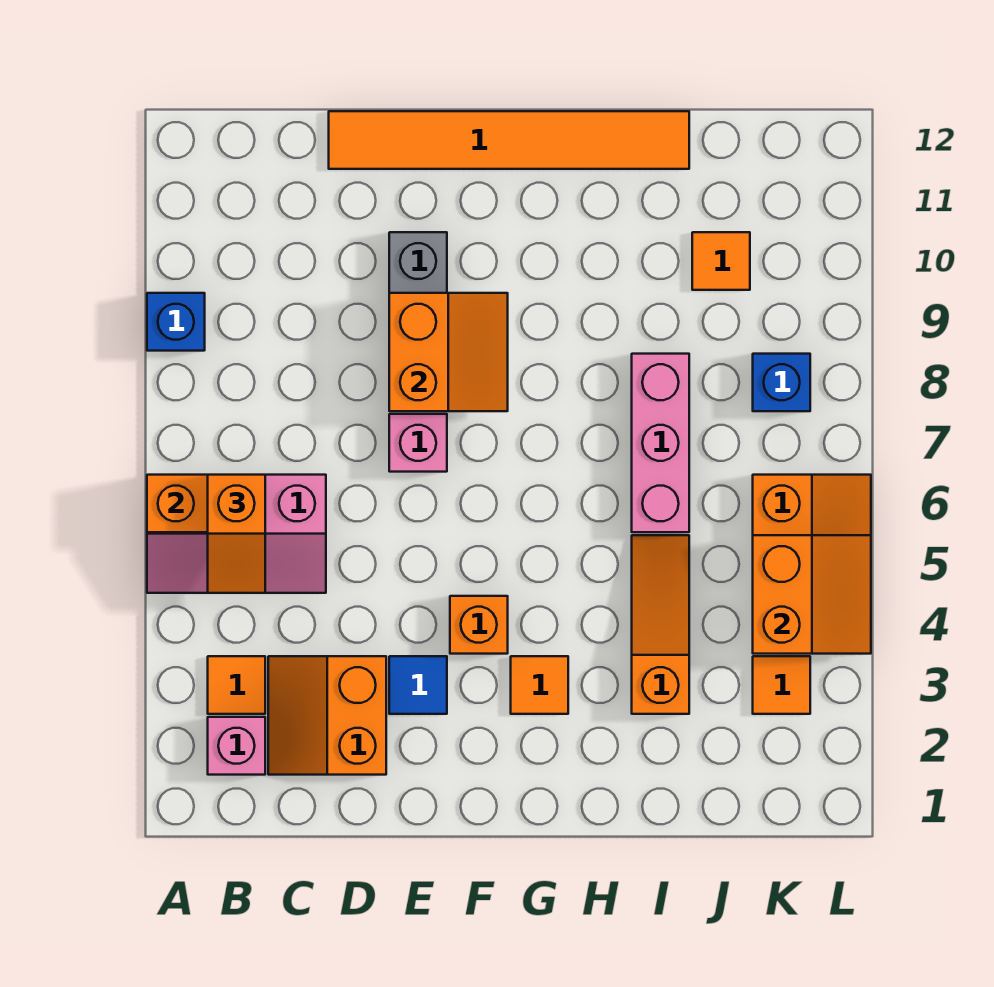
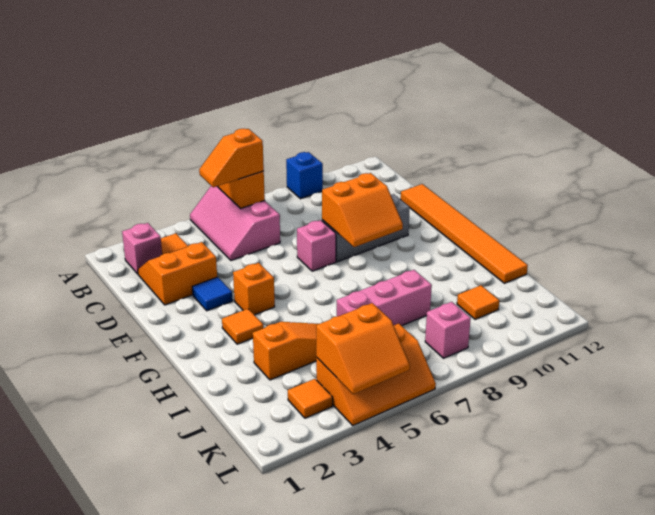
blue brick K8 level 1 -> pink brick K8 level 1

